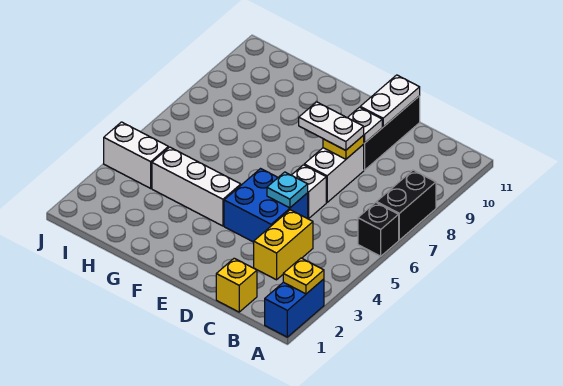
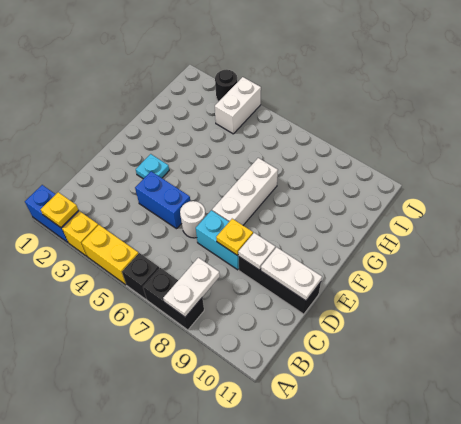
yellow brick C1 level 1 -> yellow brick A3 level 1
yellow brick C3:C4 level 1 -> yellow brick A4:A5 level 1
blue brick D4:E5 level 1 -> blue brick D4:D5 level 1
cyan plate D5 level 2 -> cyan plate E3 level 1
white brick D6 level 1 -> white round brick D6 level 1
white brick D7:D8 level 1 -> cyan brick D7:D8 level 1
white plate D8:E8 level 3 -> white plate A8:B8 level 2
white brick F4:H4 level 1 -> white brick E7:G7 level 1
none -> black round brick J3 level 1

